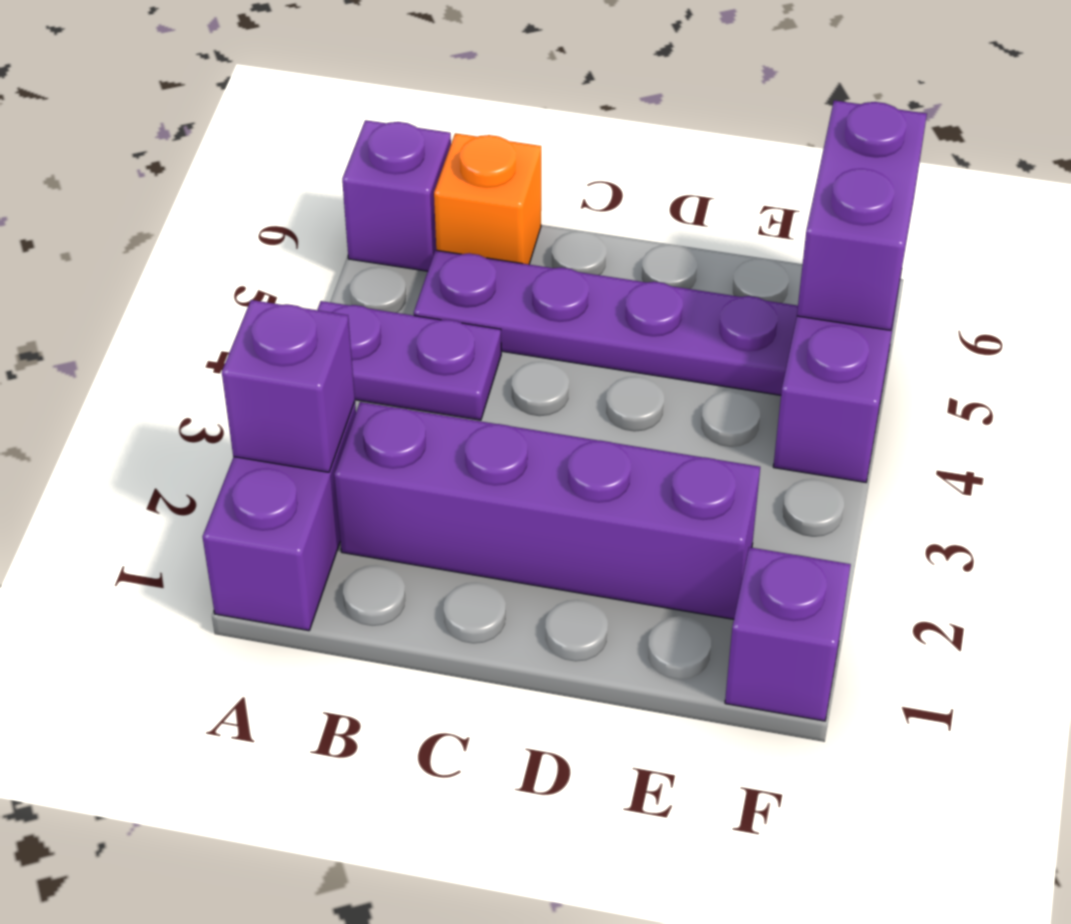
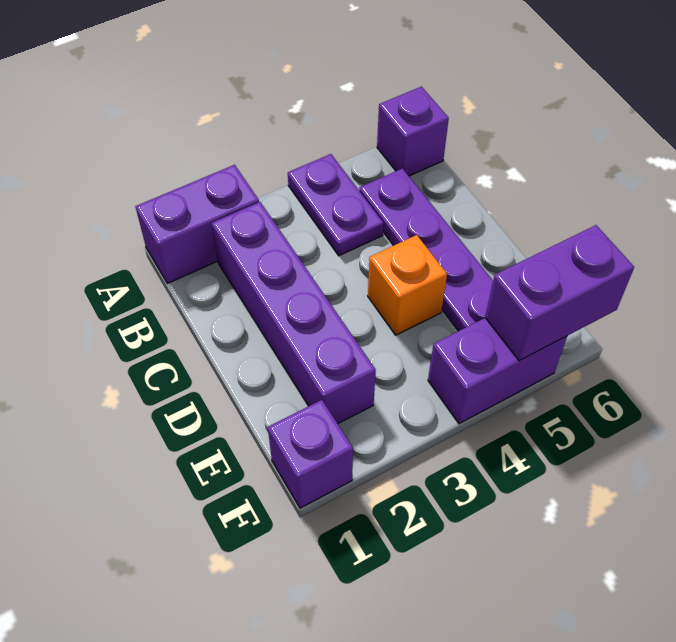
purple brick A2 level 2 -> none
orange brick B6 level 1 -> orange brick D4 level 1

